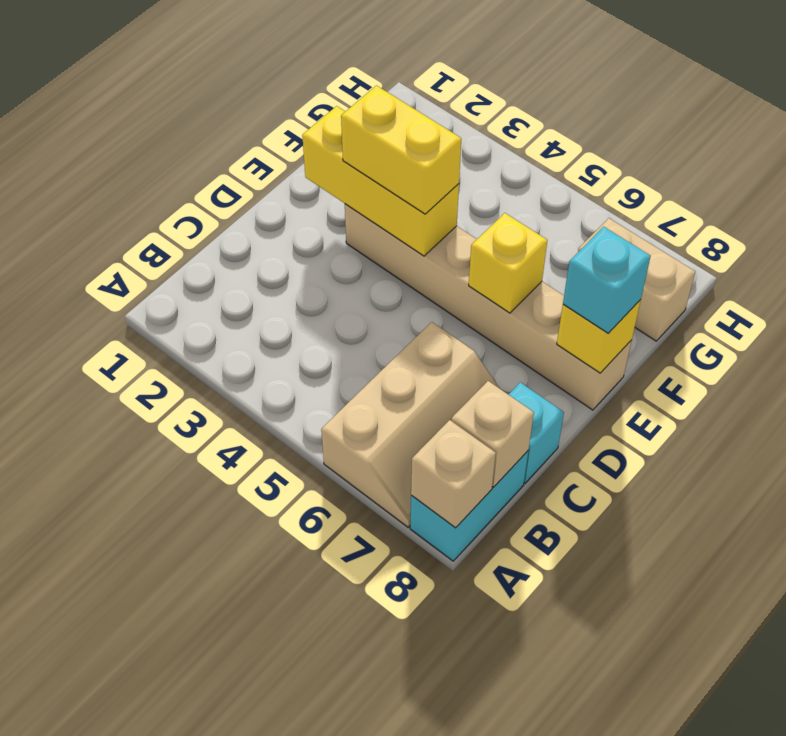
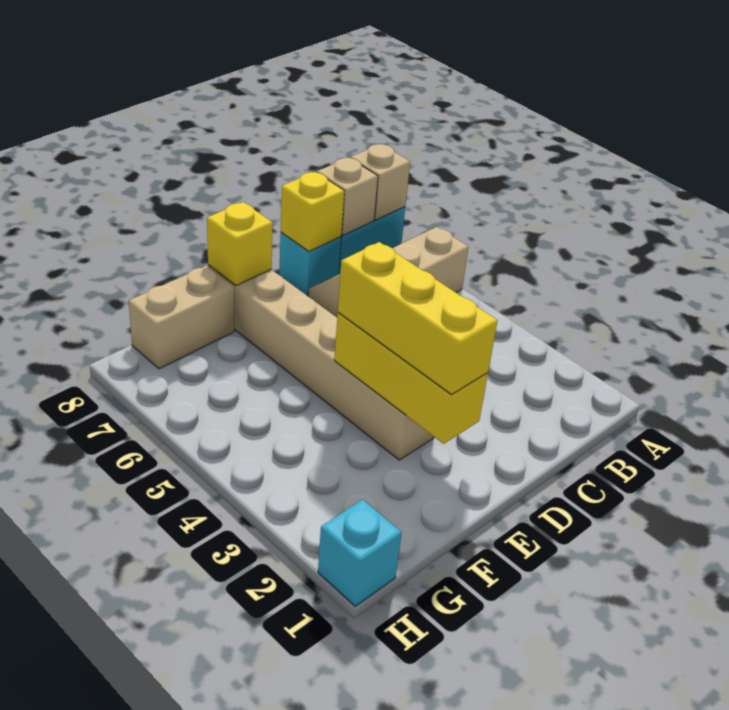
yellow brick E3:E4 level 3 -> yellow brick E2:E4 level 3
yellow brick E6 level 2 -> yellow brick C8 level 2
cyan brick E8 level 3 -> cyan brick H1 level 1
tan brick G7:G8 level 1 -> tan brick F8:G8 level 1

